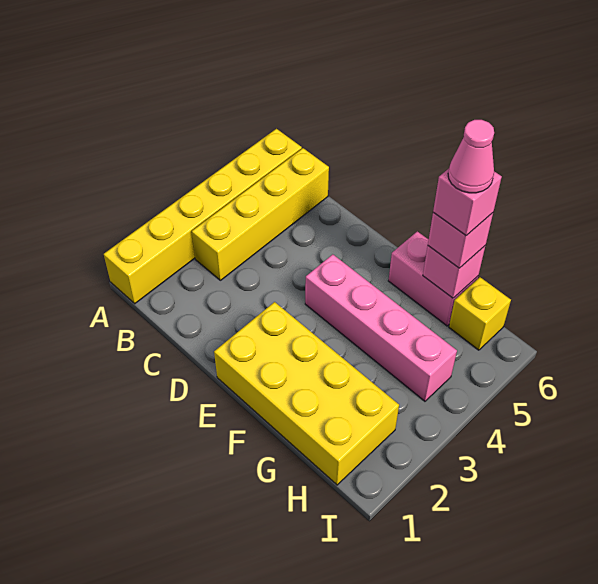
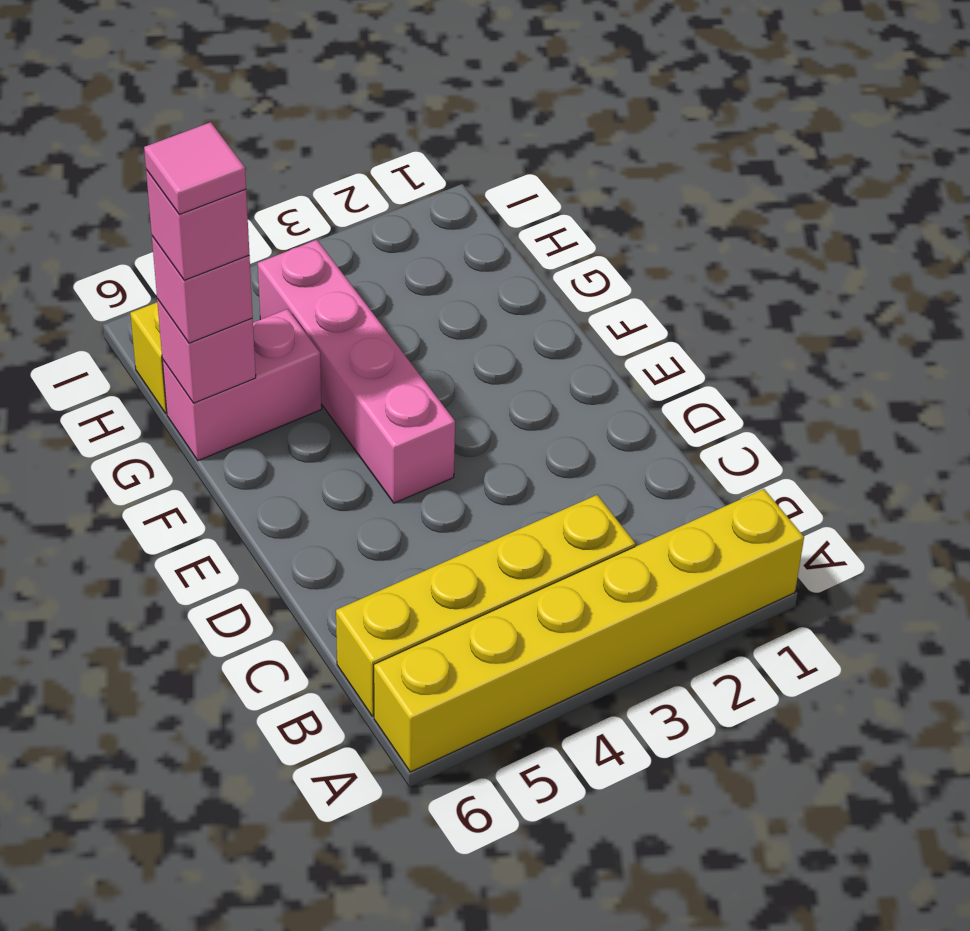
yellow brick E1:H2 level 1 -> none
pink brick F6:G6 level 1 -> pink brick G5:G6 level 1
pink cone G6 level 5 -> pink tile G6 level 5

